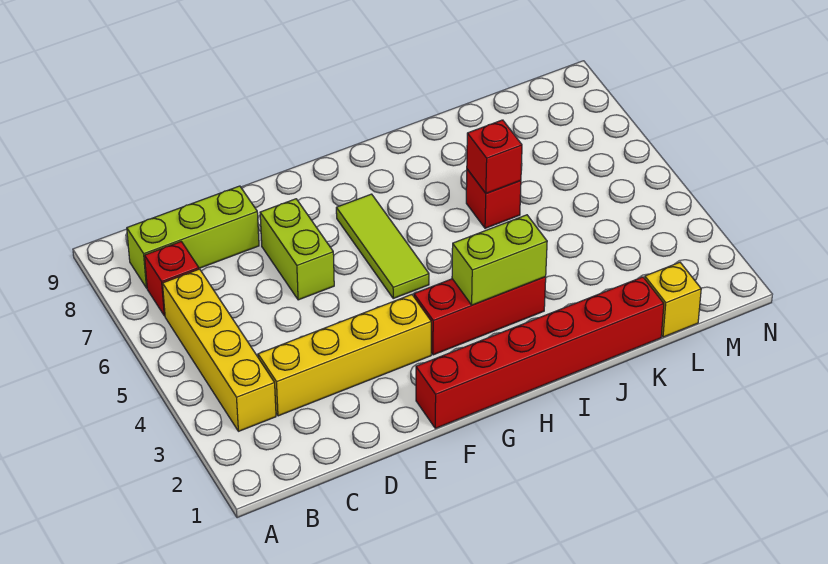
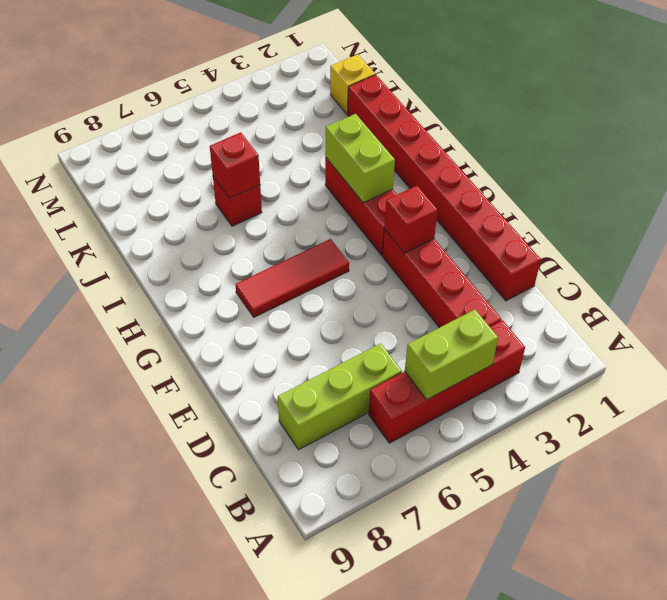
yellow brick B3:B6 level 1 -> red brick B3:B6 level 1
red brick B7 level 1 -> red brick F3 level 2
lime brick B8:D8 level 1 -> lime brick C6:C8 level 1
yellow brick C3:F3 level 1 -> red brick C3:F3 level 1
lime brick E6:E7 level 1 -> lime brick B4:B5 level 2
red brick F1:K1 level 1 -> red brick D1:K1 level 1
lime tile G5:G7 level 1 -> red tile G5:G7 level 1

